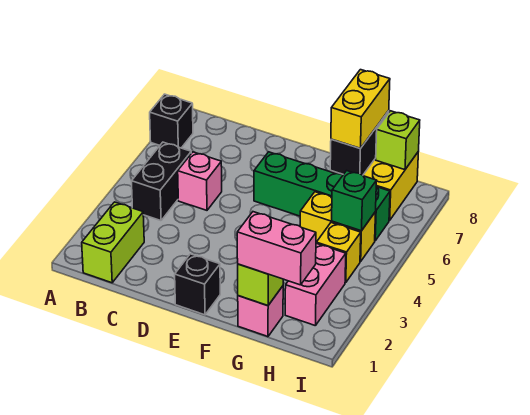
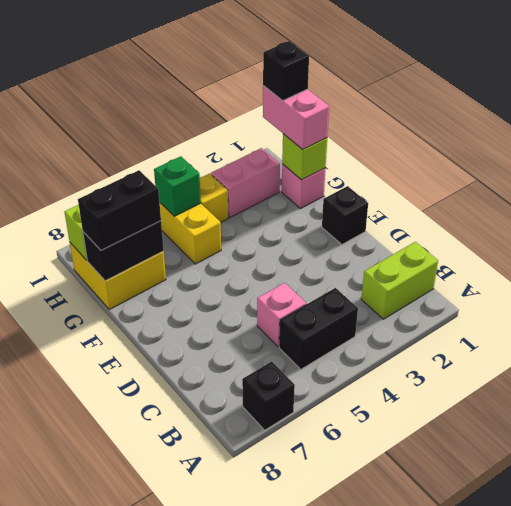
green brick E6:H6 level 1 -> none
yellow brick G7:G8 level 3 -> black brick G7:G8 level 3
none -> black brick H1 level 4

